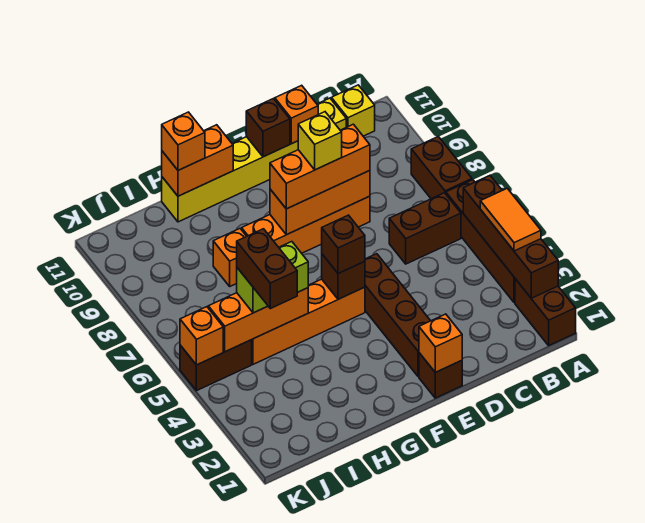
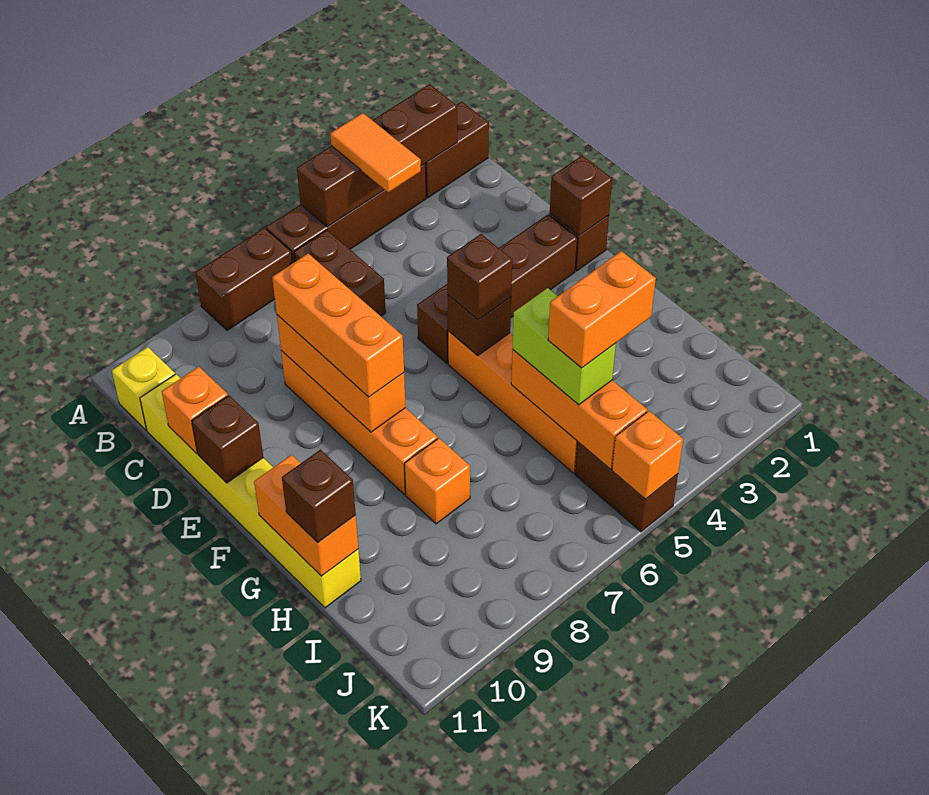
orange tile A3:A4 level 3 -> orange tile A4:B4 level 3
orange brick E1 level 2 -> brown brick E1 level 2
yellow brick E8 level 4 -> none
orange brick H11 level 3 -> brown brick H11 level 3
brown brick I4:I5 level 4 -> orange brick I4:I5 level 4

